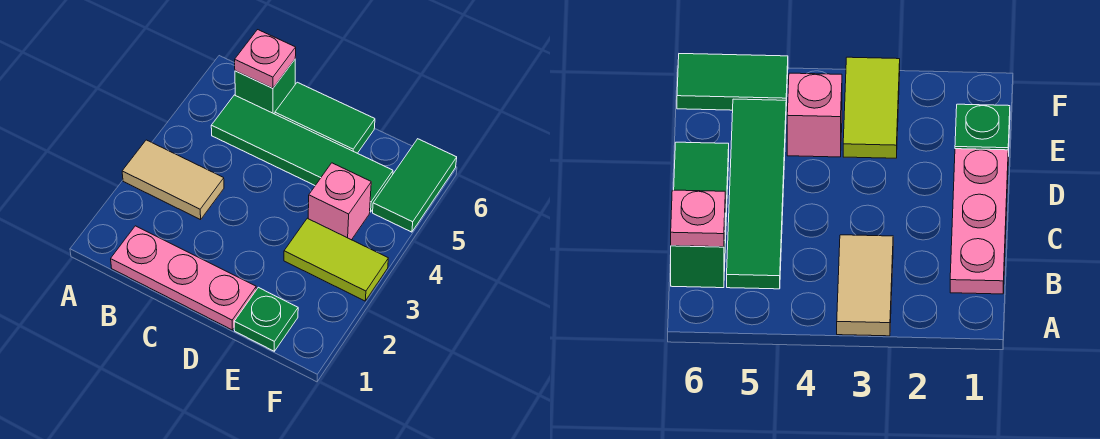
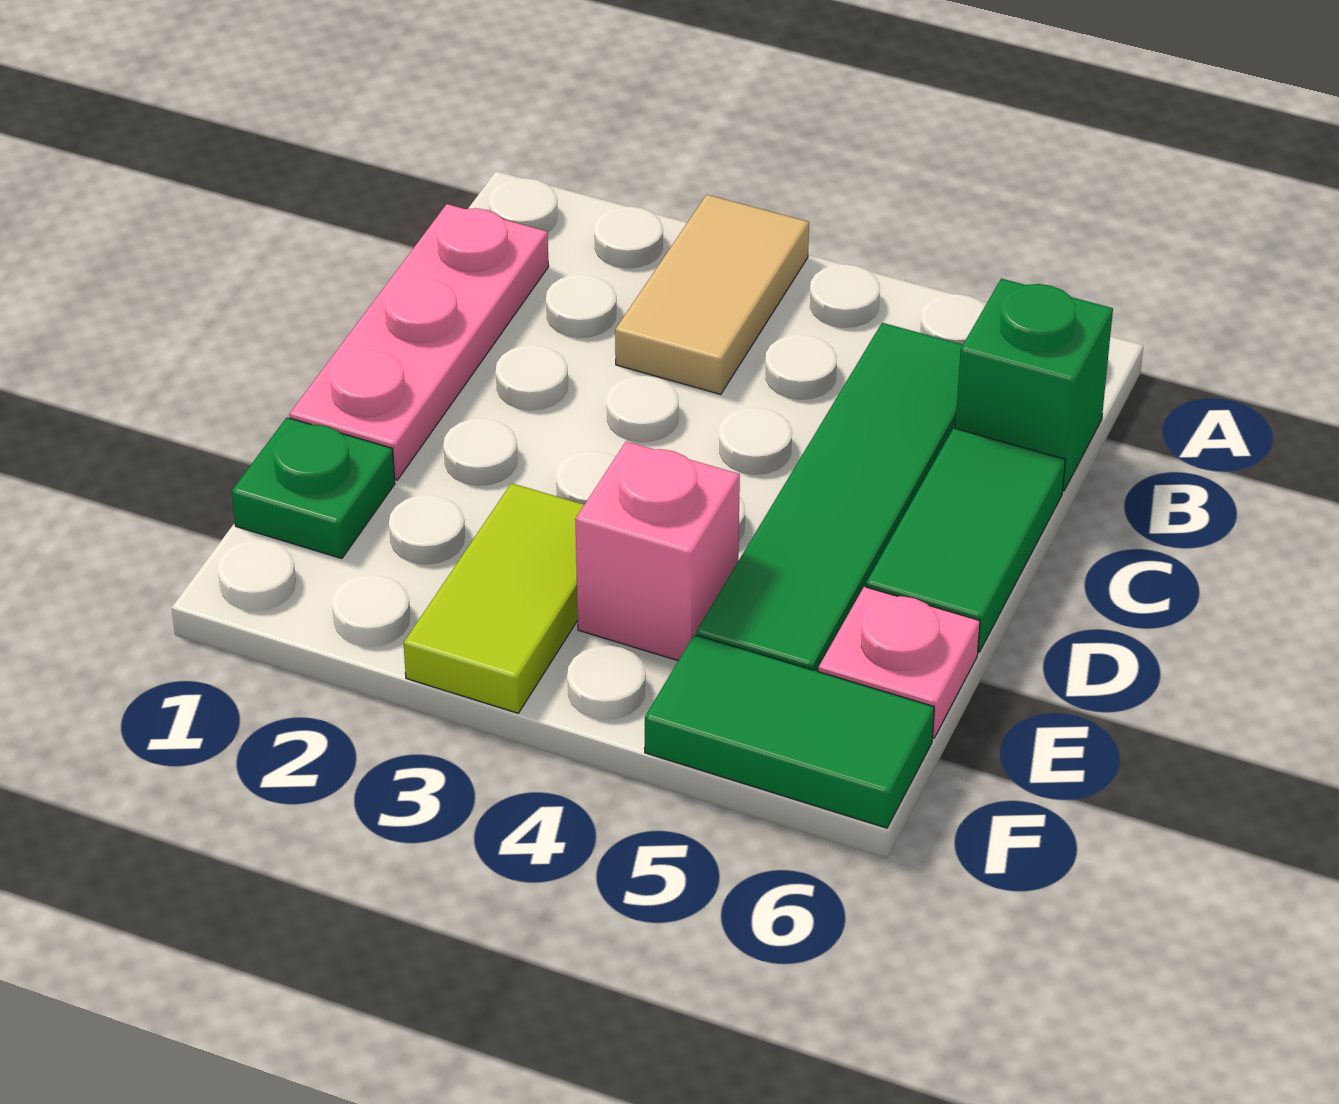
pink plate B6 level 2 -> pink plate E6 level 1

